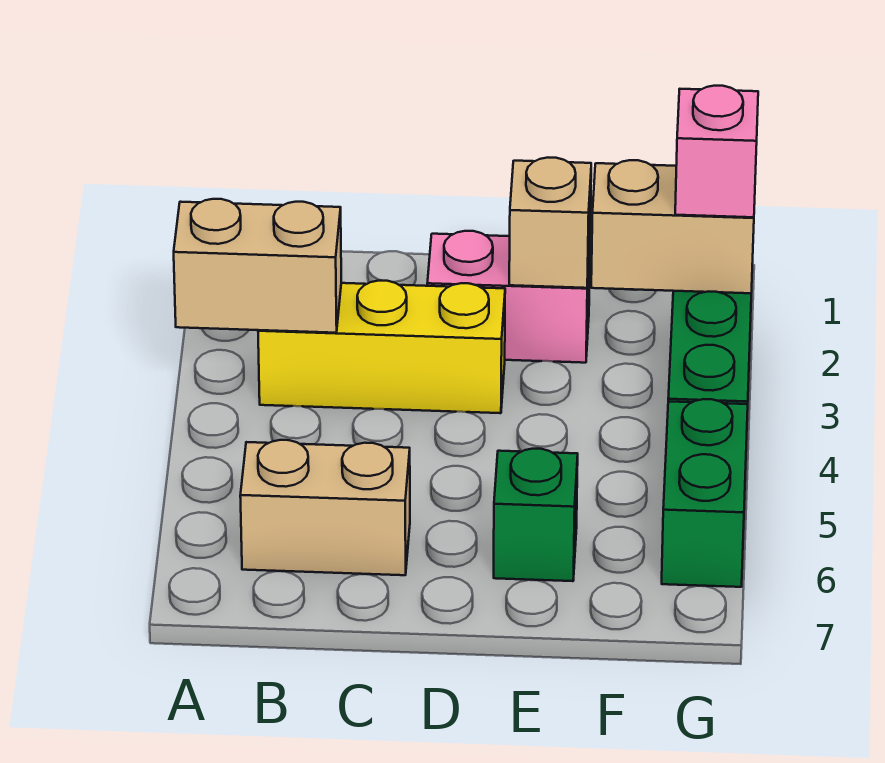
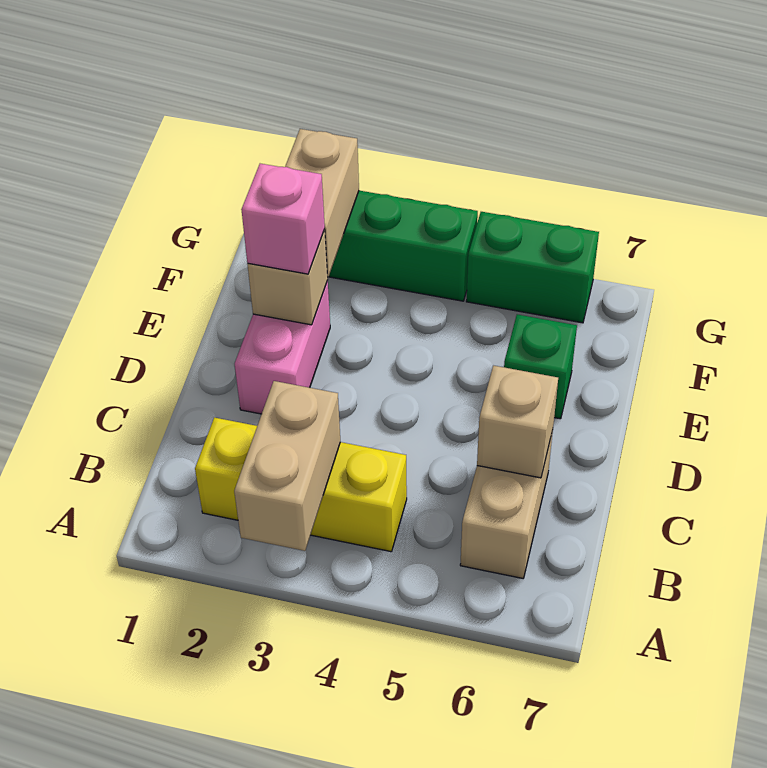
yellow brick B3:D3 level 1 -> yellow brick B2:B4 level 1
none -> tan brick C6 level 2
pink brick G2 level 3 -> pink brick E2 level 3

